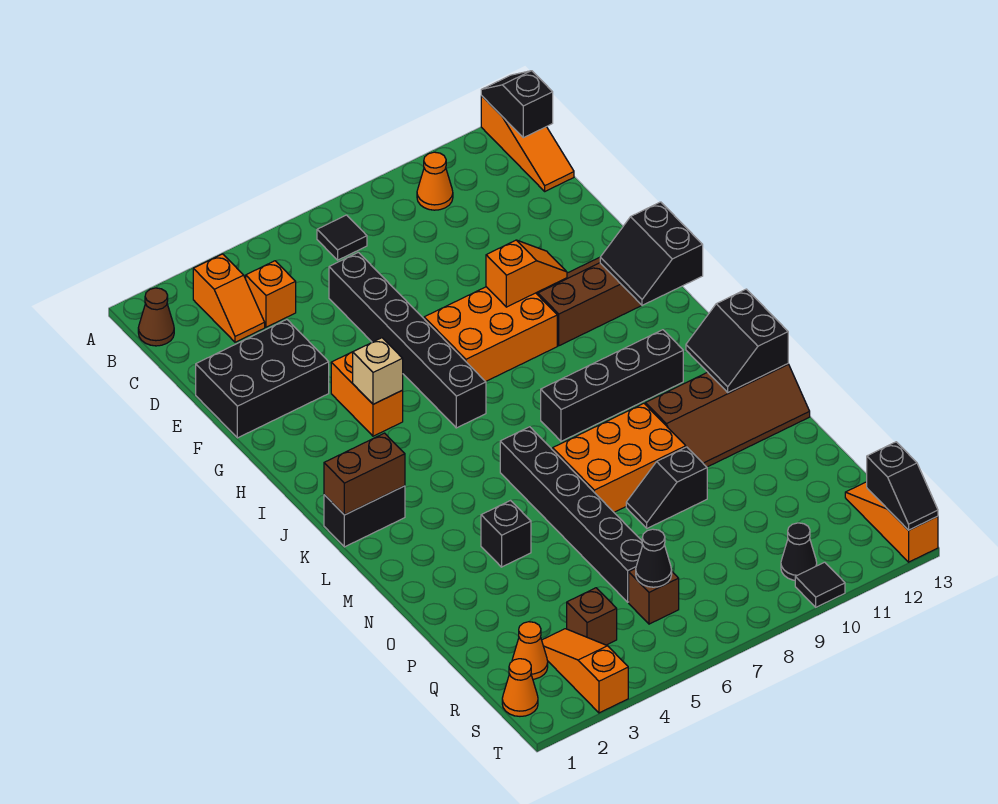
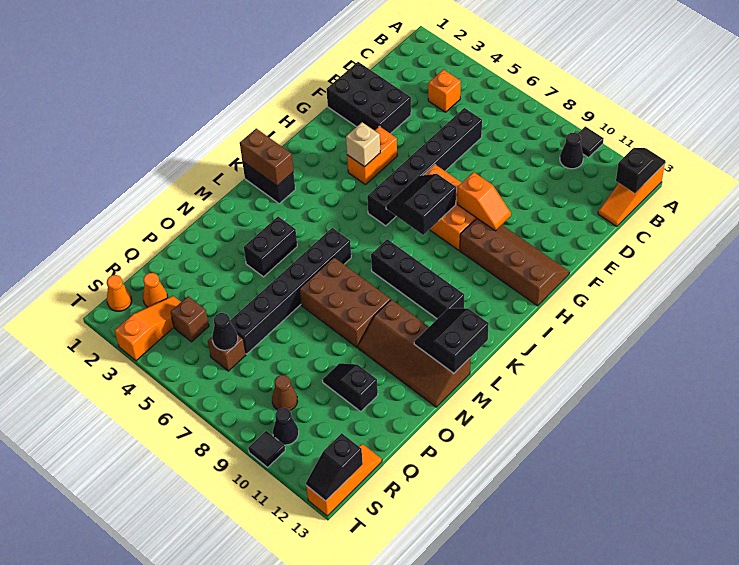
brown cone B1 level 1 -> brown cone R9 level 1
orange slope B3:C3 level 1 top B -> none
black tile B7 level 1 -> black tile A10 level 1
orange cone B10 level 1 -> black cone B10 level 1
black slope H12:I13 level 2 top 13 -> black slope H7:I8 level 2 top 8
orange brick M7:N9 level 1 -> brown brick M7:N9 level 1
black brick N4 level 1 -> black brick M4:N4 level 1
black slope O8:O9 level 1 top 9 -> black slope P10:P11 level 1 top 11

